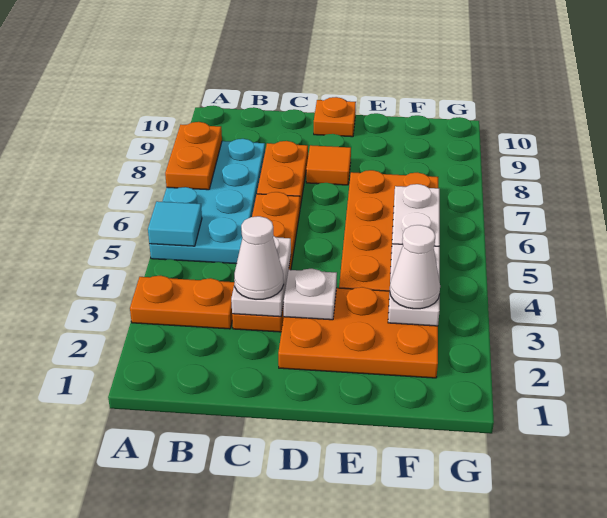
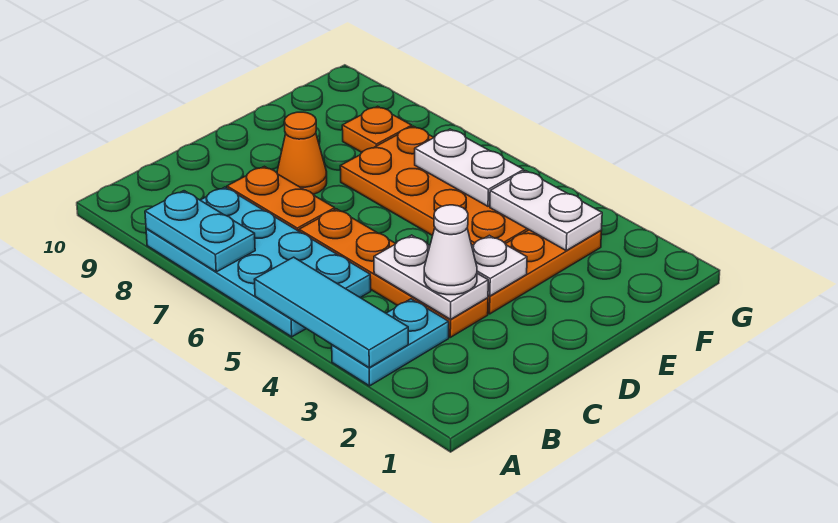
orange plate A3:B3 level 1 -> cyan plate A3:B3 level 1
cyan tile A5 level 2 -> cyan tile A3:A5 level 2
orange plate A7:A8 level 2 -> cyan plate A7:A8 level 2
orange plate D2:F3 level 1 -> orange plate D3:F3 level 1
orange tile D8 level 1 -> orange cone D8 level 1
orange plate D10 level 1 -> orange plate F8 level 1
white cone F3 level 3 -> none

